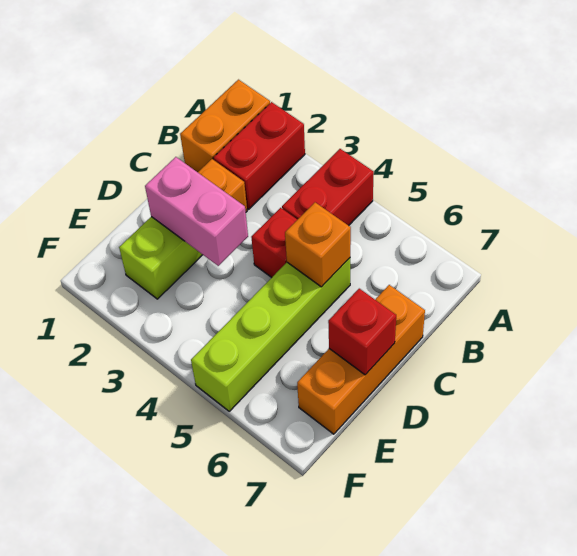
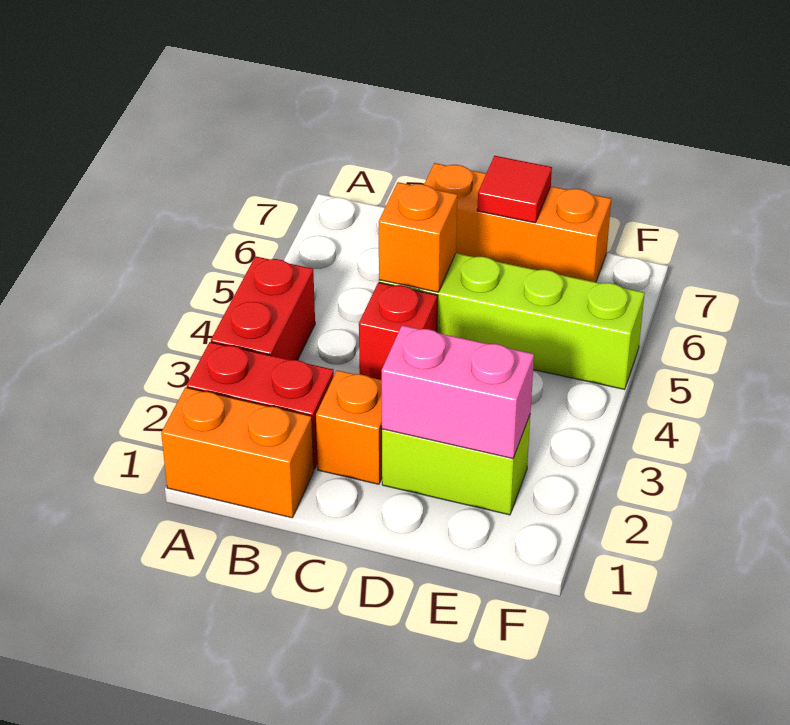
red brick A4:B4 level 1 -> red brick A3:A4 level 1
pink brick D2:D3 level 2 -> pink brick D2:E2 level 2
red brick D7 level 2 -> red tile D7 level 2

